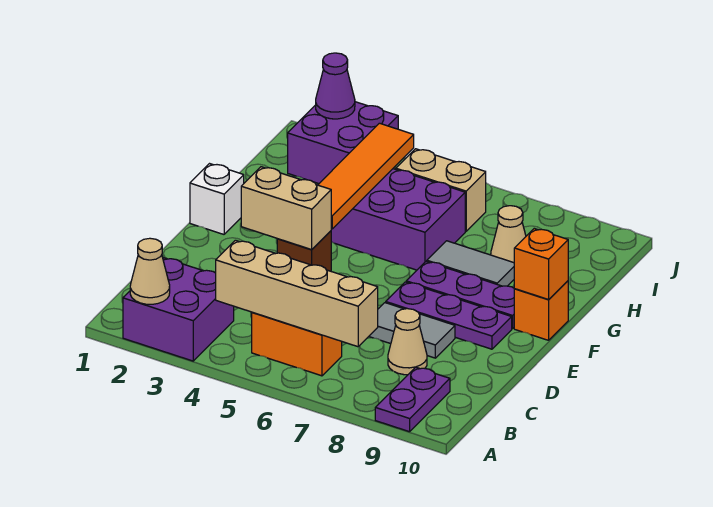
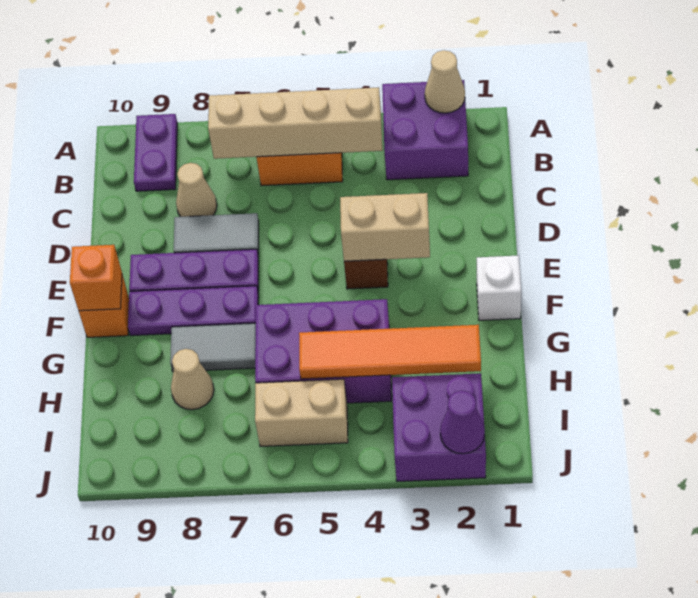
orange tile F4:I4 level 2 -> orange tile H2:H5 level 2

